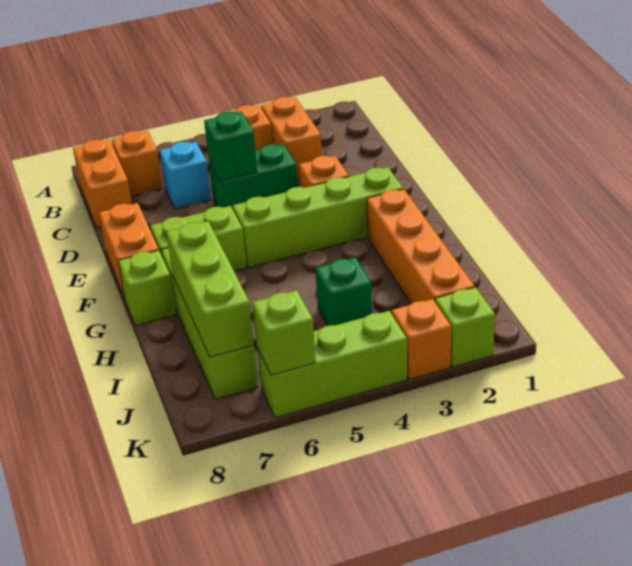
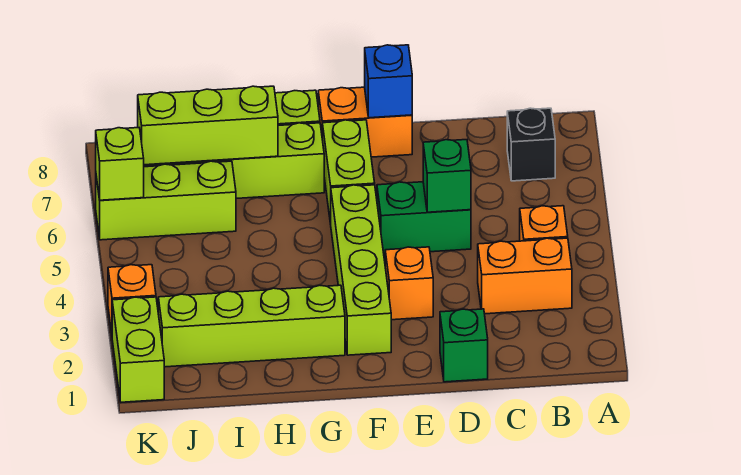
orange brick B7 level 1 -> black brick B7 level 1
orange brick B8:C8 level 1 -> none
cyan brick C6 level 1 -> none
green brick D4:D5 level 1 -> green brick D5:E5 level 1
none -> blue brick E8 level 2
orange brick G2:J2 level 1 -> lime brick G2:J2 level 1
green brick I4 level 1 -> green brick D1 level 1
lime brick K2 level 1 -> lime brick K1:K2 level 1
lime brick K4:K6 level 1 -> lime brick I6:K6 level 1

